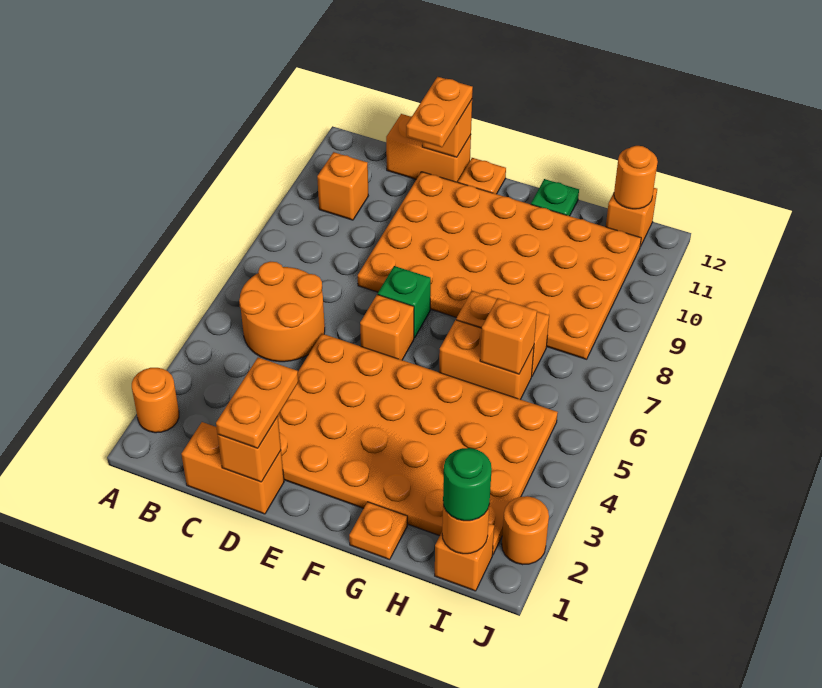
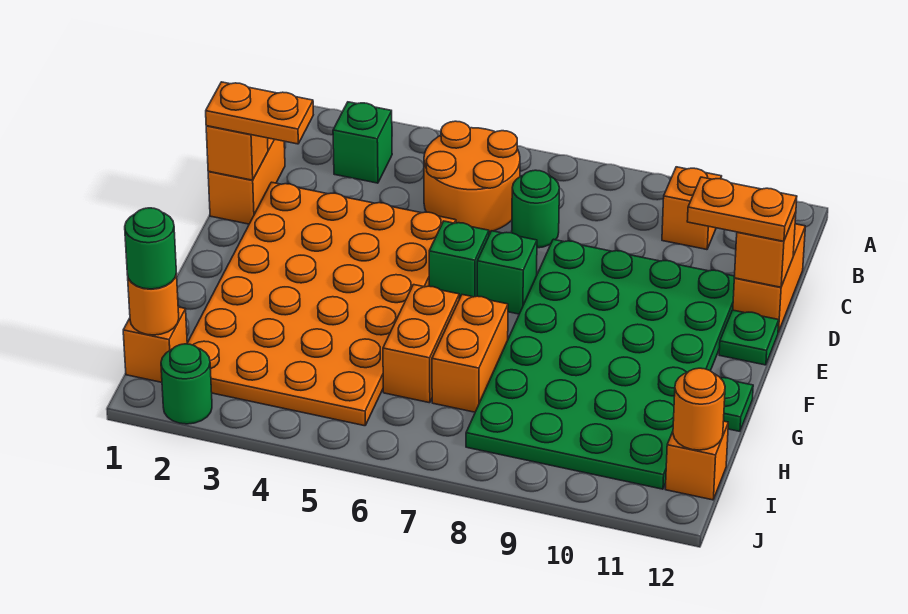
orange round brick A2 level 1 -> none
none -> green brick B3 level 1
none -> green round brick C7 level 1
orange plate D8:I11 level 1 -> green plate D8:I11 level 1
orange brick E6 level 1 -> green brick E6 level 1
orange plate E12 level 1 -> green plate E12 level 1
orange plate G1 level 1 -> none
orange brick H6 level 2 -> none
orange round brick J2 level 1 -> green round brick J2 level 1

